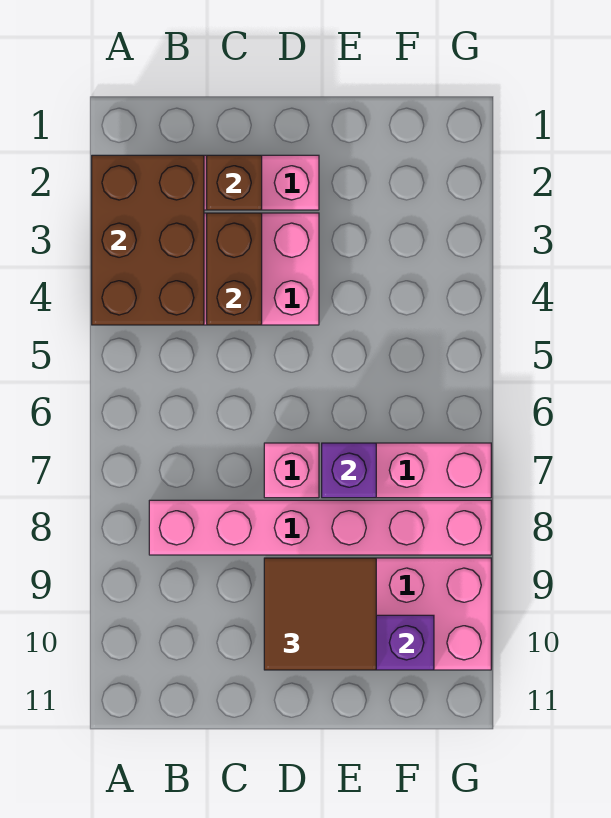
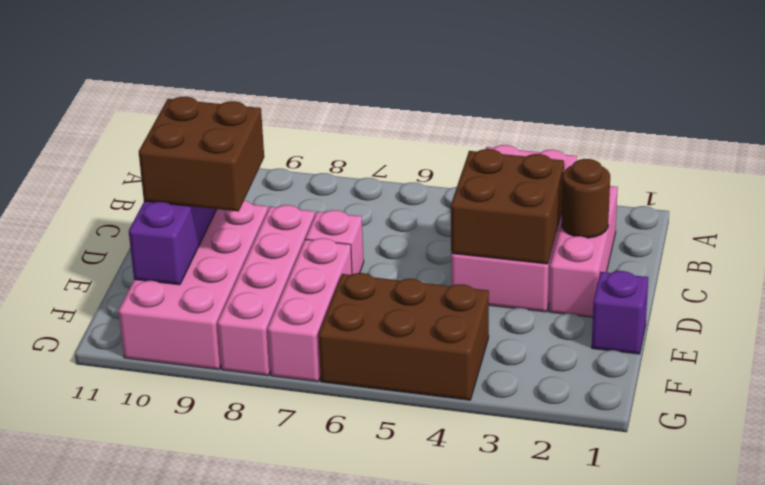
brown brick A2:B4 level 2 -> brown brick F4:G6 level 1
pink brick B8:G8 level 1 -> pink brick D8:G8 level 1
brown brick C2 level 2 -> brown round brick C2 level 2
brown brick C3:C4 level 2 -> brown brick C3:D4 level 2
brown tile D9:E10 level 3 -> brown brick D9:E10 level 3
purple brick E7 level 2 -> purple brick E1 level 1

